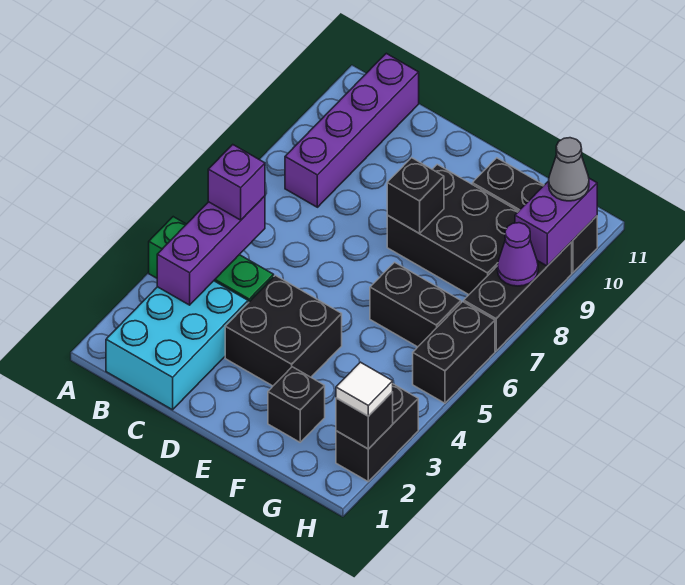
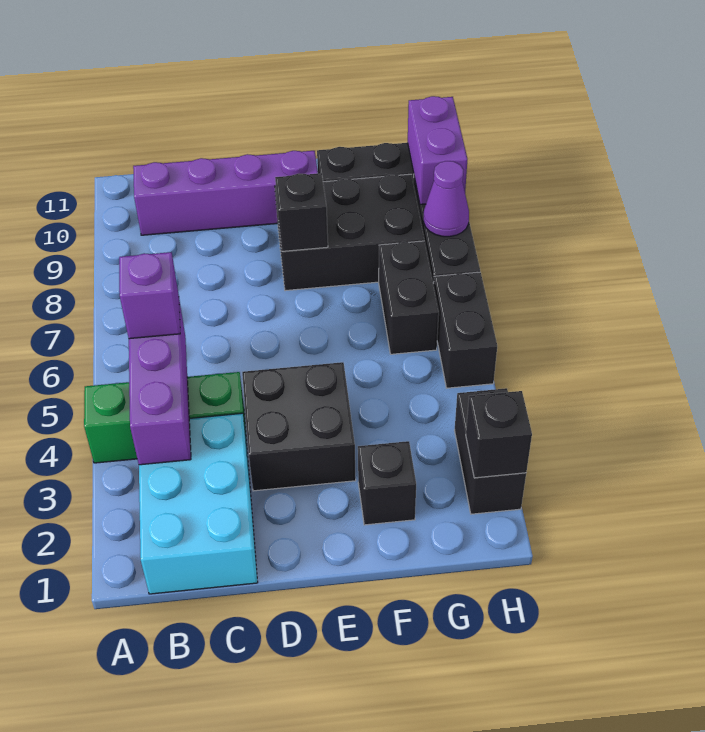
purple brick B8:B11 level 1 -> purple brick B10:E10 level 1
black brick F6:G6 level 1 -> black brick G6:G7 level 1
white tile H2 level 3 -> none
grey cone H10 level 3 -> none

